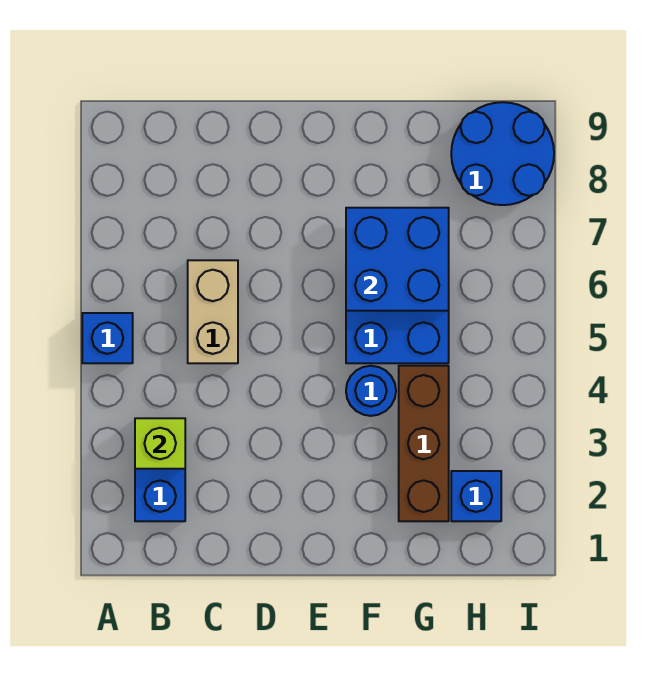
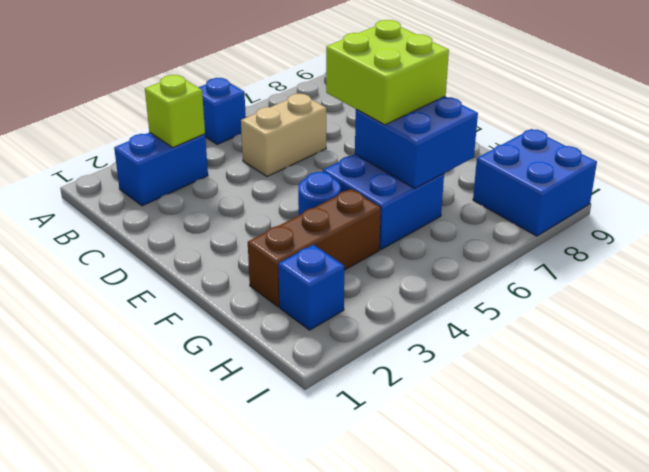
none -> lime brick E6:F7 level 3
blue round brick H8:I9 level 1 -> blue brick H8:I9 level 1

